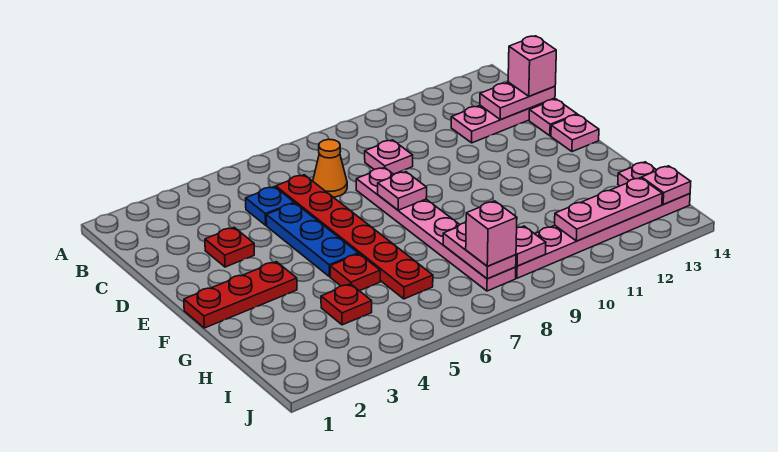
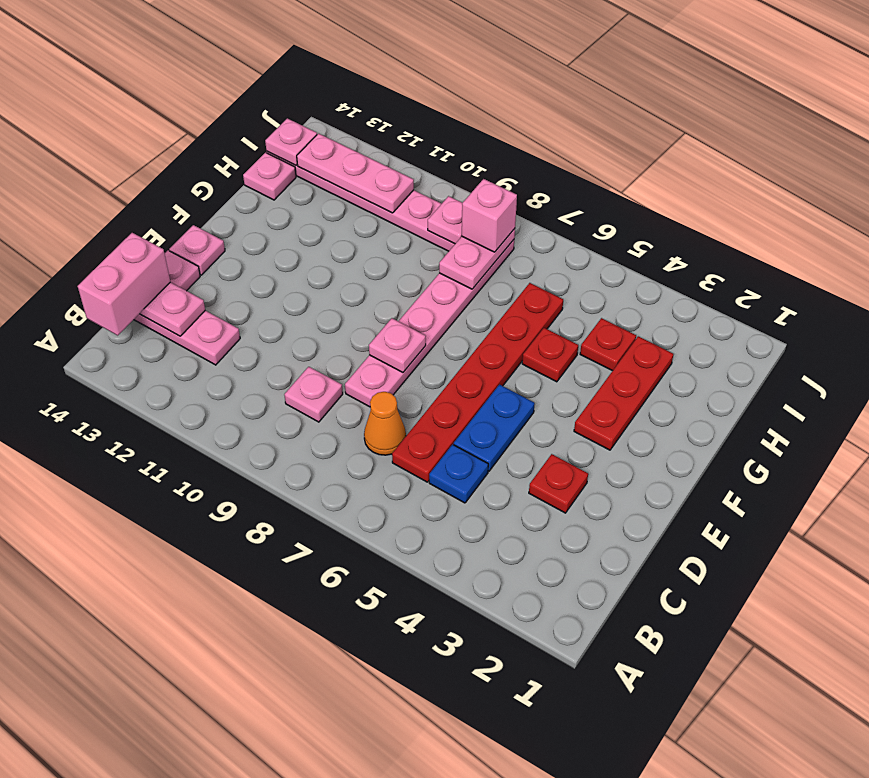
pink brick C14 level 3 -> pink brick B14:C14 level 3
blue plate D5:F5 level 1 -> blue plate D5:E5 level 1
red plate F1:F3 level 1 -> red plate F3:H3 level 1

